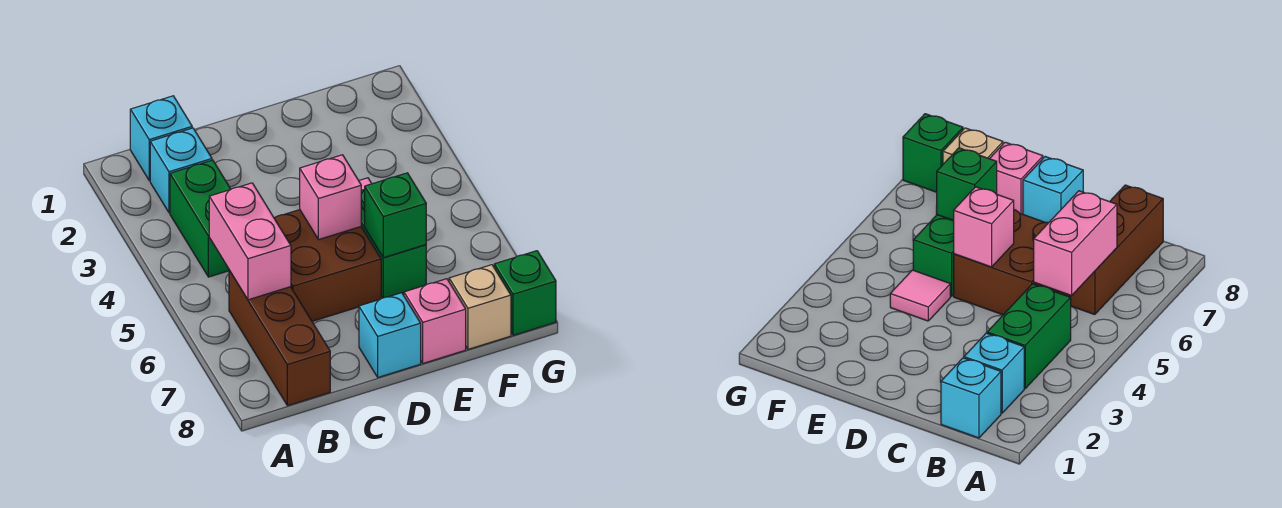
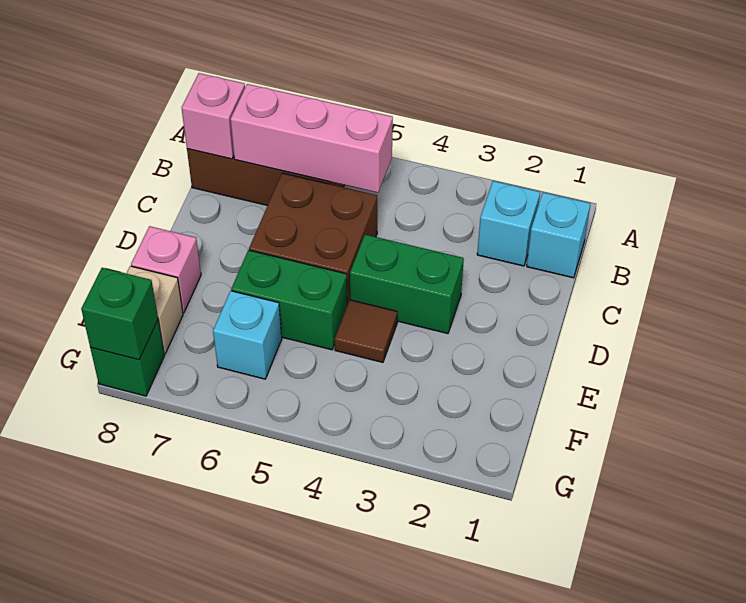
green brick B3:B4 level 1 -> green brick D3:D4 level 1
pink brick B5:B6 level 2 -> pink brick B5:B7 level 2
pink brick D5 level 2 -> pink brick B8 level 2
cyan brick D8 level 1 -> cyan brick F6 level 1
pink tile E4 level 1 -> brown tile E4 level 1
green brick E6 level 2 -> green brick G8 level 2

